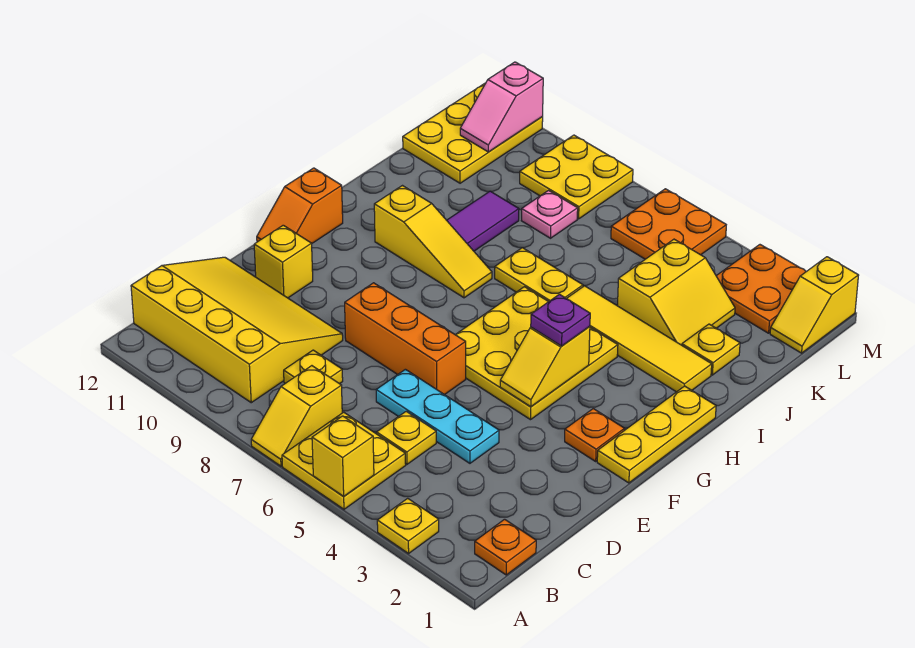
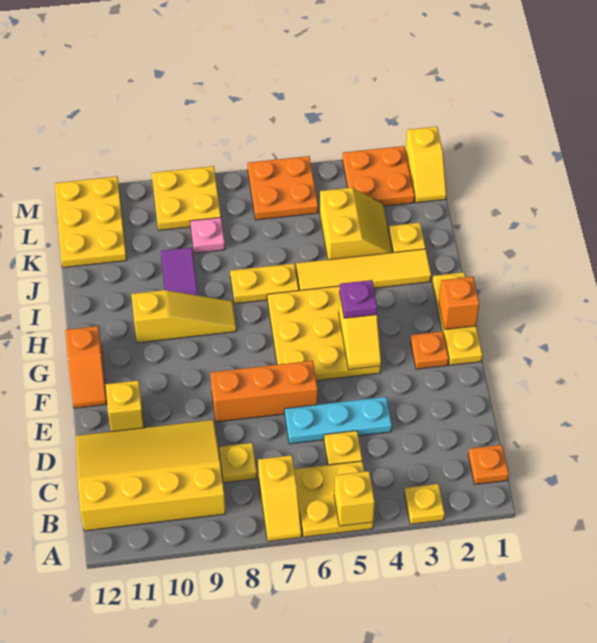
none -> orange brick G1 level 2
pink slope L11:M11 level 2 top M -> none

